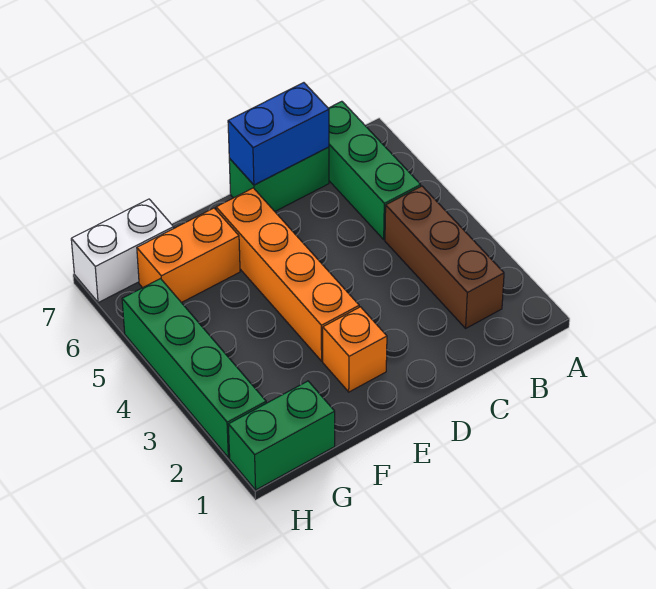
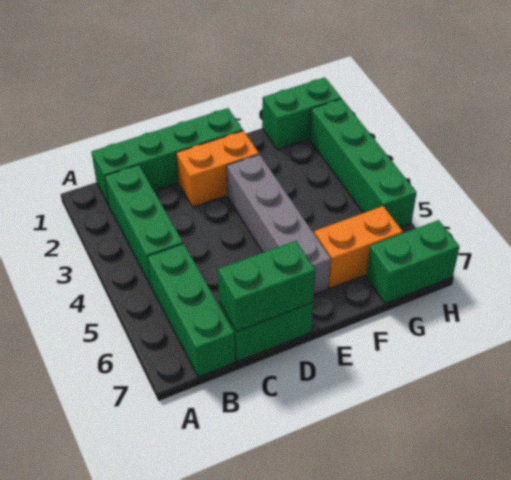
none -> green brick B1:E1 level 1
brown brick B2:B4 level 1 -> green brick B2:B4 level 1
blue brick C7:D7 level 2 -> green brick C7:D7 level 2
orange brick E2 level 1 -> orange brick D2:E2 level 1
orange brick E3:E6 level 1 -> grey brick E3:E6 level 1
white brick G7:H7 level 1 -> green brick G7:H7 level 1

